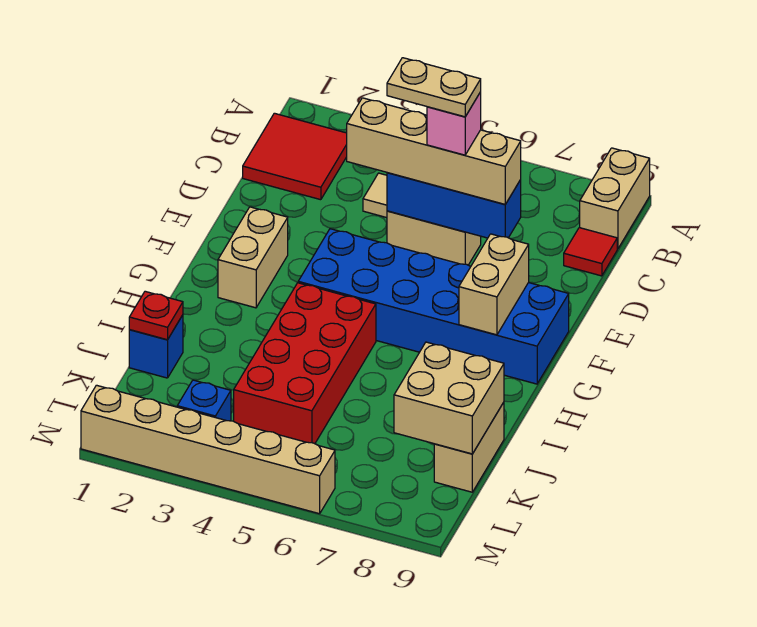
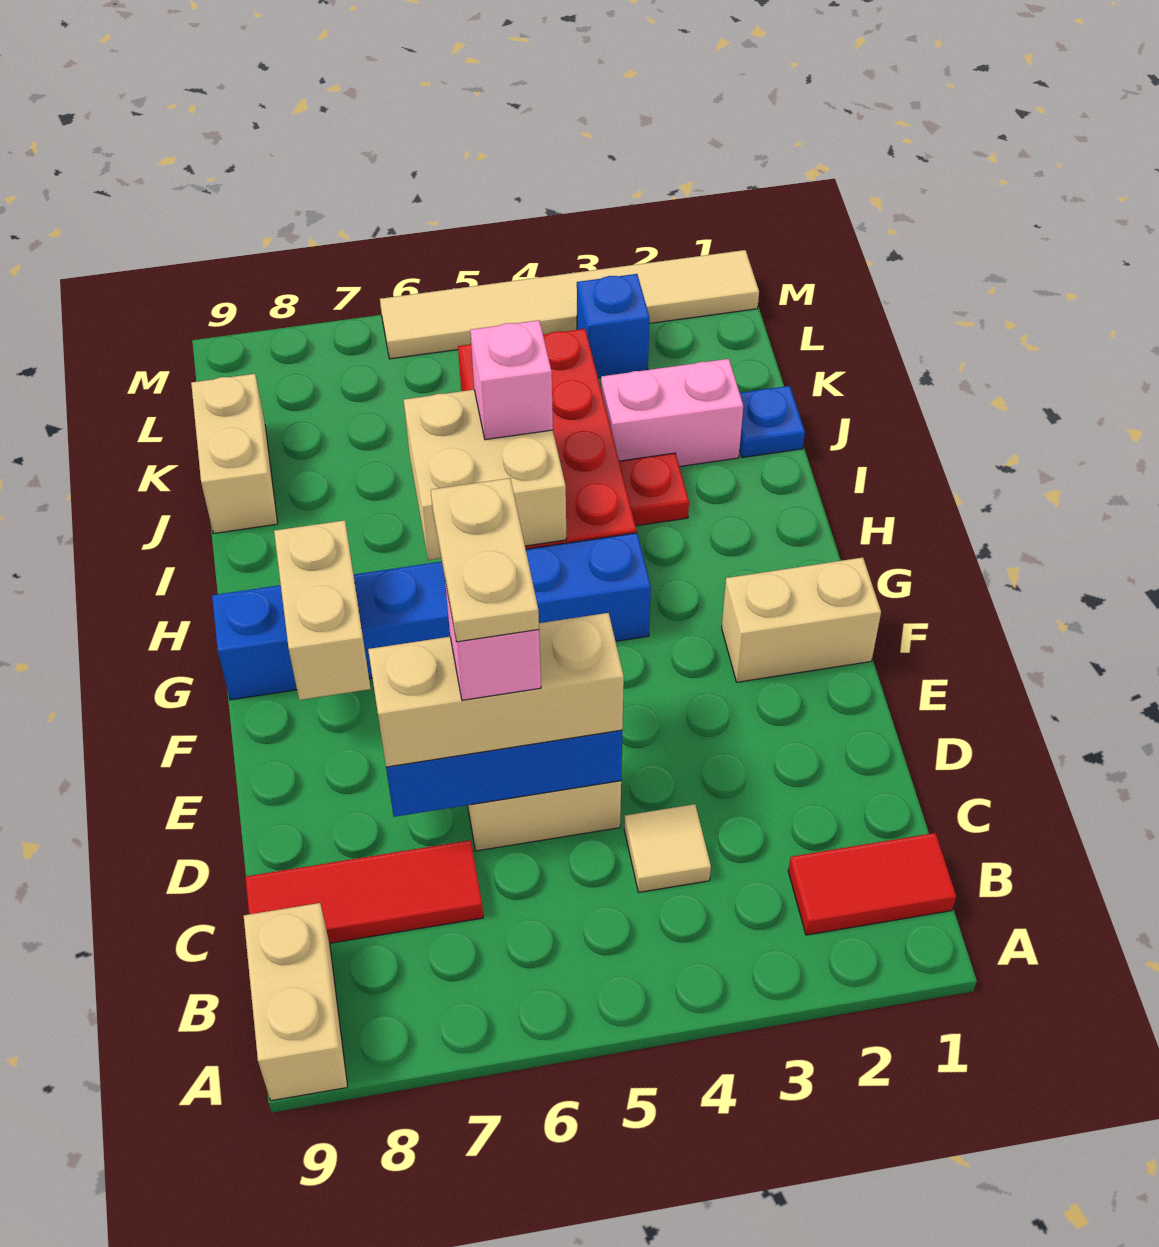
red tile B1:C2 level 1 -> red tile B1:B2 level 1
red tile C9 level 1 -> red tile C7:C9 level 1
tan brick D4:D7 level 3 -> tan brick D5:D7 level 3
tan plate D5:D6 level 5 -> tan plate D6:E6 level 5
tan brick F2:G2 level 1 -> tan brick F1:F2 level 1
blue brick F4:G9 level 1 -> blue brick G4:G9 level 1
none -> pink brick I5 level 3
blue brick J1 level 1 -> blue plate J1 level 1
red plate J1 level 2 -> red plate I3 level 1
none -> pink brick J2:J3 level 1
tan brick J8:K9 level 2 -> tan brick H5:I6 level 2
tan brick M1:M6 level 1 -> tan tile M1:M6 level 1

